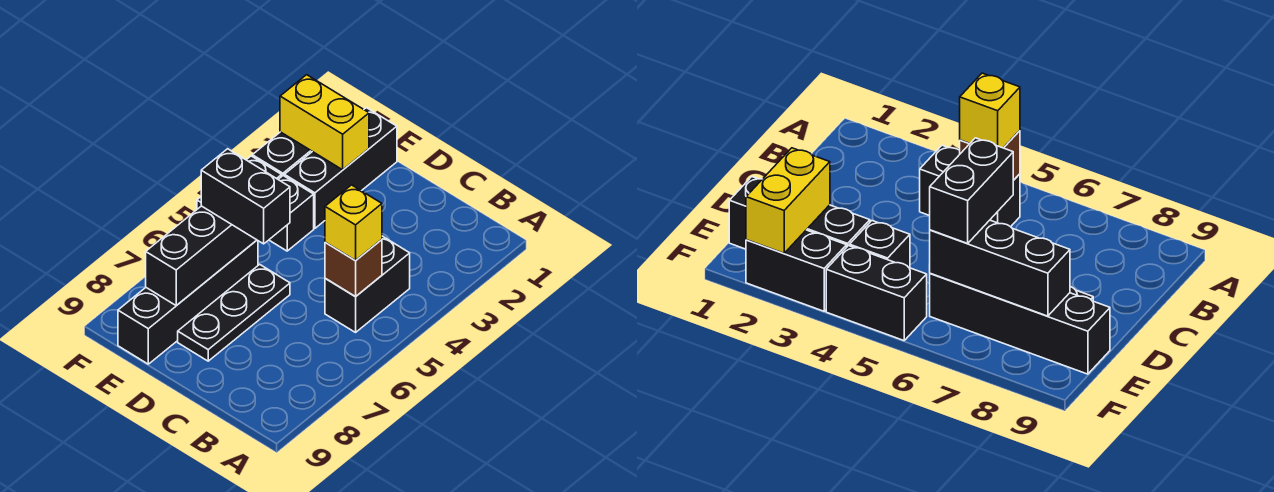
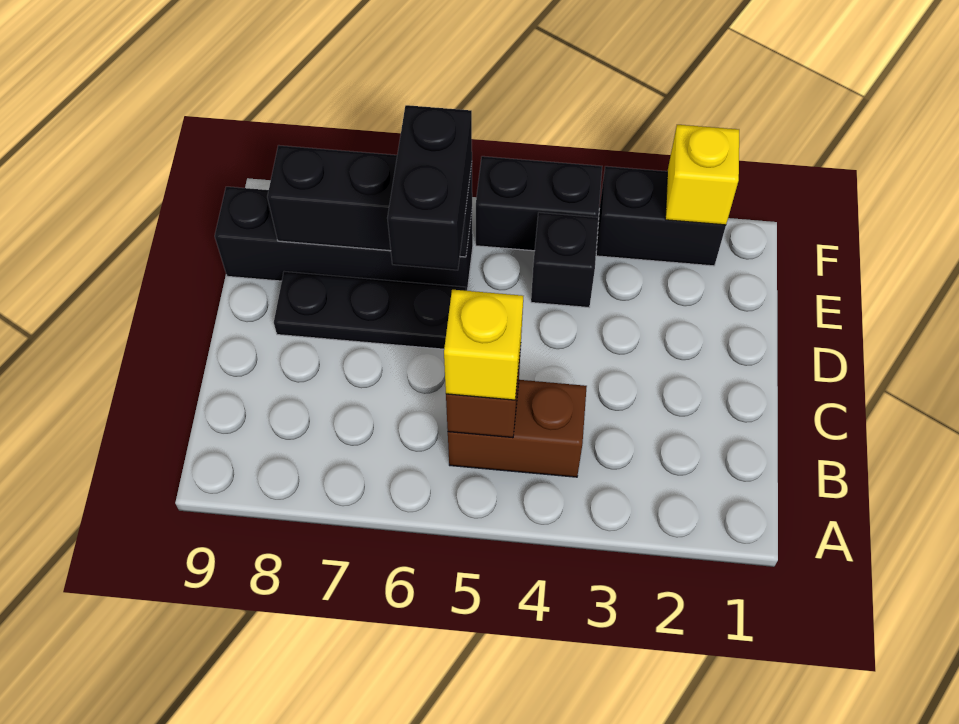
black brick B4:B5 level 1 -> brown brick B4:B5 level 1
black brick E1:E3 level 1 -> none
yellow brick E2:F2 level 2 -> yellow brick F2 level 2

